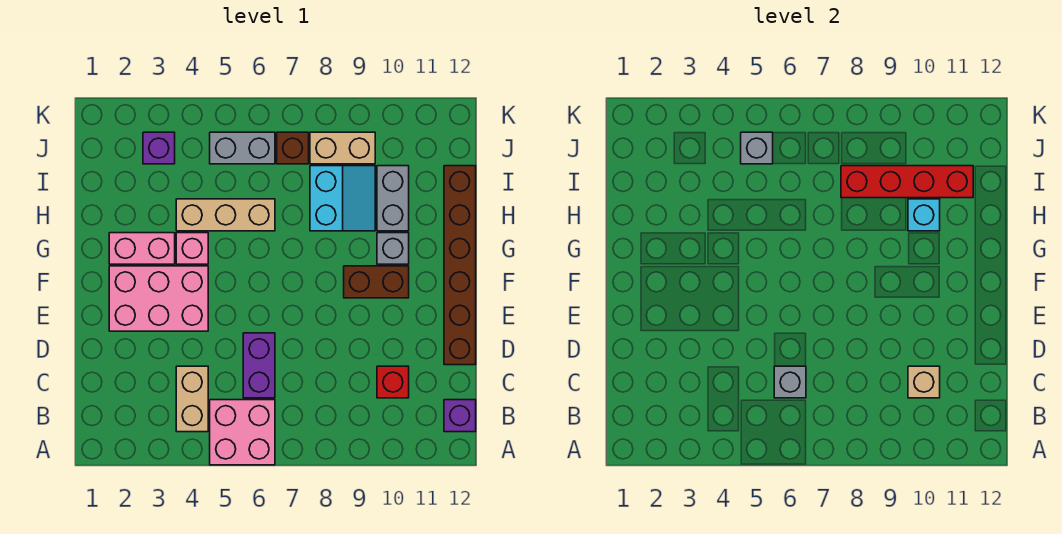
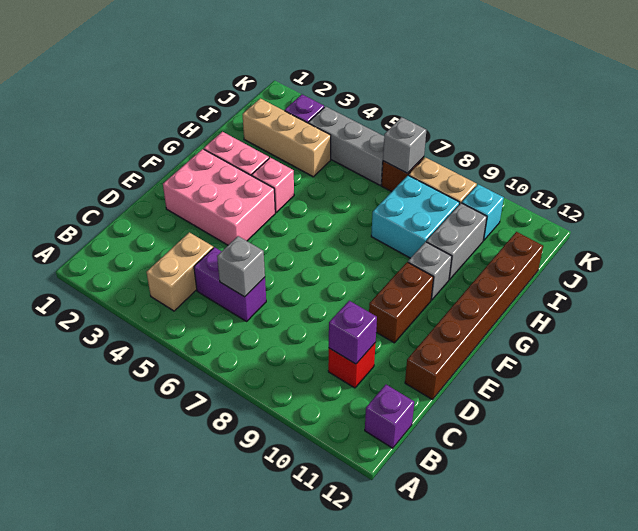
pink brick A5:B6 level 1 -> none
purple brick C6:D6 level 1 -> purple brick C5:C6 level 1
tan brick C10 level 2 -> purple brick C10 level 2
brown brick F9:F10 level 1 -> brown brick E10:F10 level 1
tan brick H4:H6 level 1 -> tan brick I2:I4 level 1
cyan slope H8:I9 level 1 top 8 -> cyan brick H8:I9 level 1
cyan brick H10 level 2 -> cyan brick J10 level 1
red brick I8:I11 level 2 -> none
grey brick J5:J6 level 1 -> grey brick J4:J6 level 1
grey brick J5 level 2 -> grey brick J7 level 2

